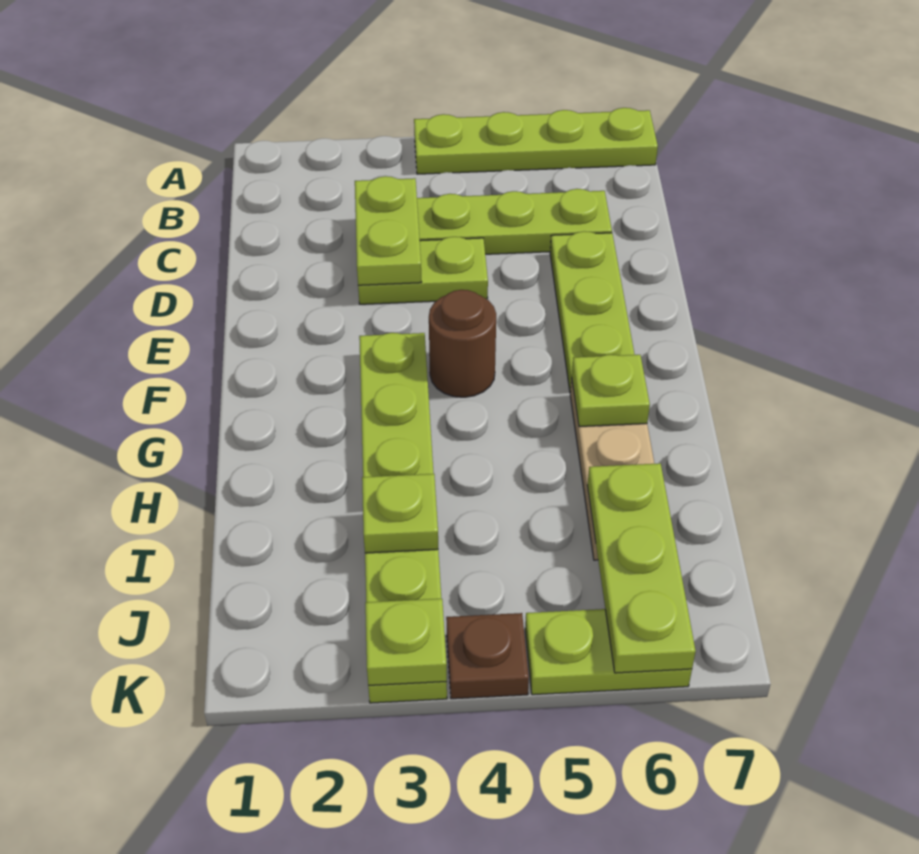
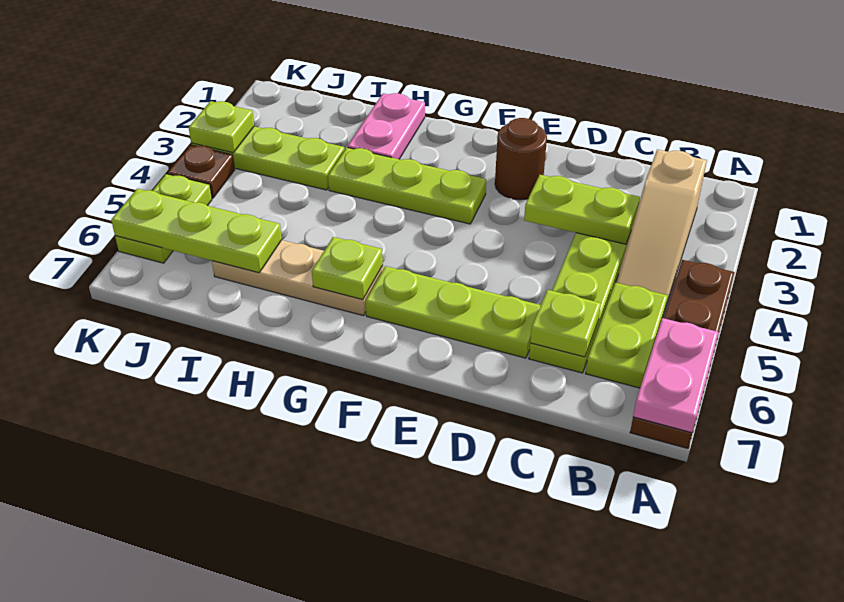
lime plate A4:A7 level 1 -> brown plate A4:A7 level 1
none -> pink plate A6:A7 level 2
none -> tan slope B2:B4 level 1 top 2
lime plate D3:D4 level 1 -> lime plate B5:B6 level 1
brown round brick F4 level 1 -> brown round brick E2 level 1
none -> pink plate H1:H2 level 1
lime plate I3 level 2 -> lime plate C6 level 2

